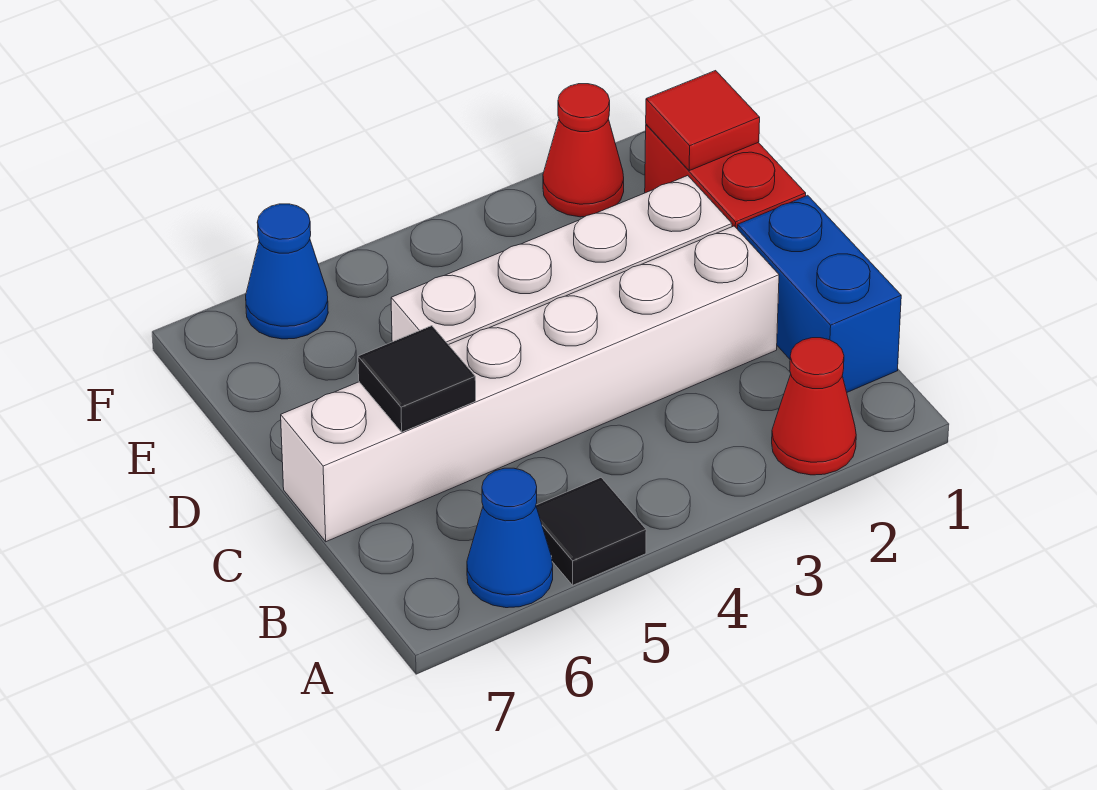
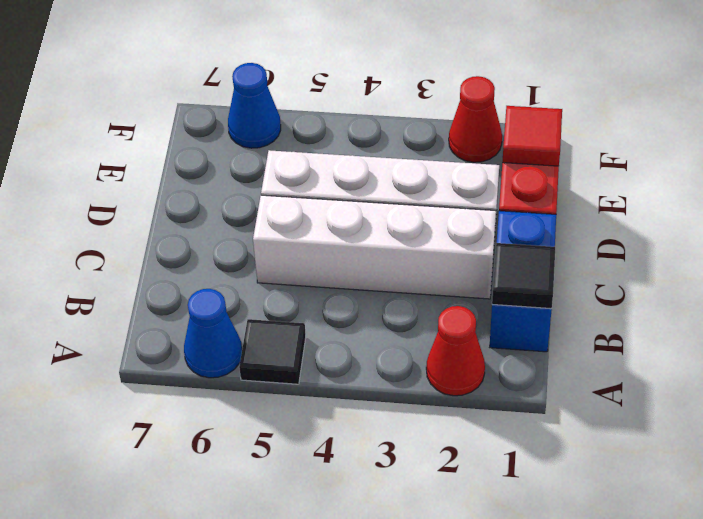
white brick C2:C7 level 1 -> white brick C2:C5 level 1
black tile C6 level 2 -> black tile B1 level 2

